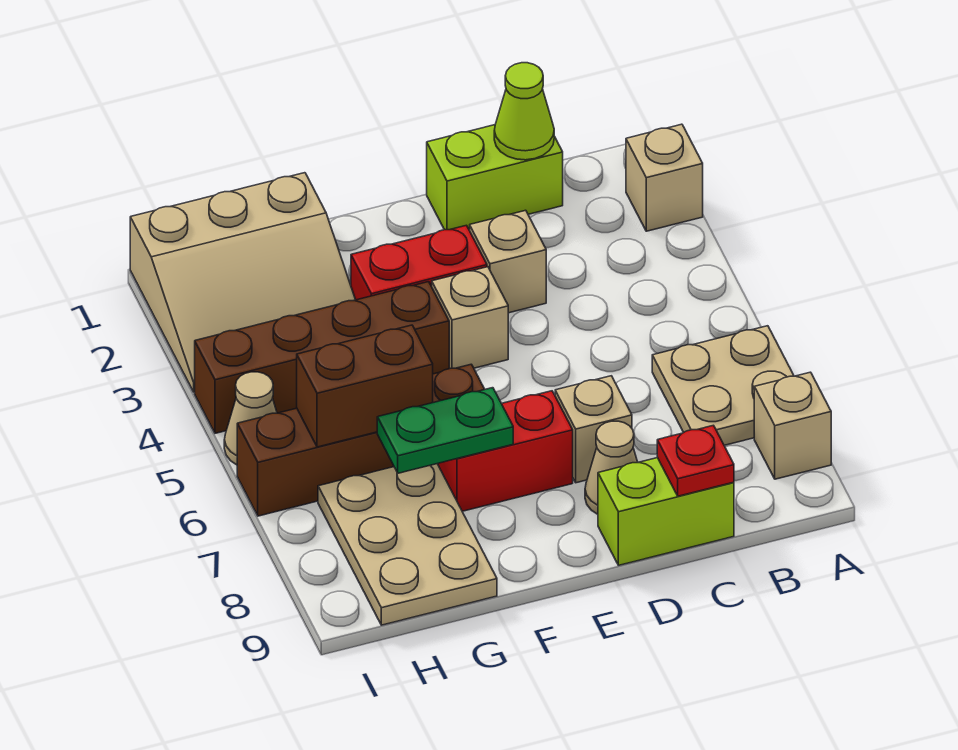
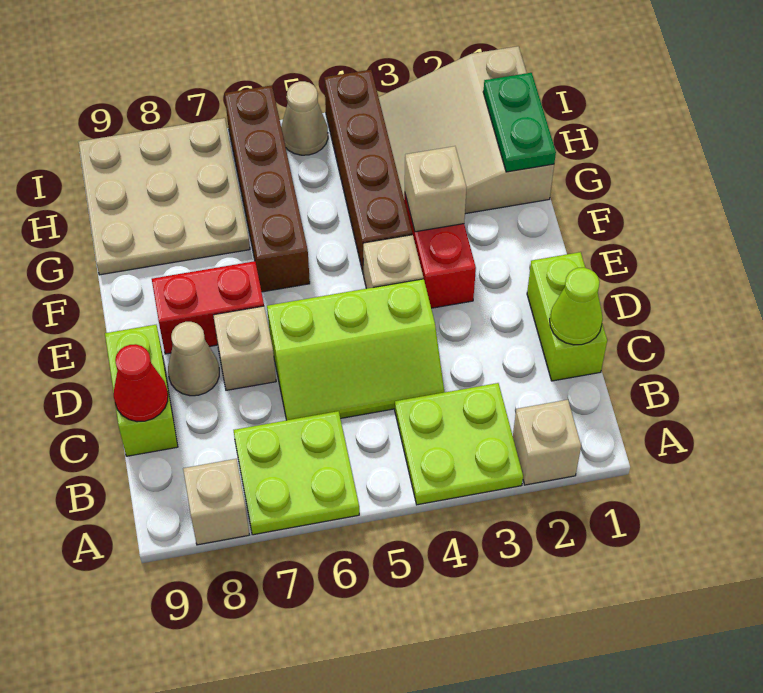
none -> lime plate A3:B4 level 1
tan plate A6:B7 level 1 -> lime plate A6:B7 level 1
none -> lime slope C4:D6 level 1 top D
red plate C9 level 2 -> red cone C9 level 2
tan brick D3 level 1 -> tan brick F3 level 2
red brick E7:F7 level 1 -> red brick E7:E8 level 1
green plate F7:G7 level 2 -> green plate G1:H1 level 2
brown brick G6:H6 level 2 -> none
tan plate G7:H9 level 1 -> tan plate G7:I9 level 1

